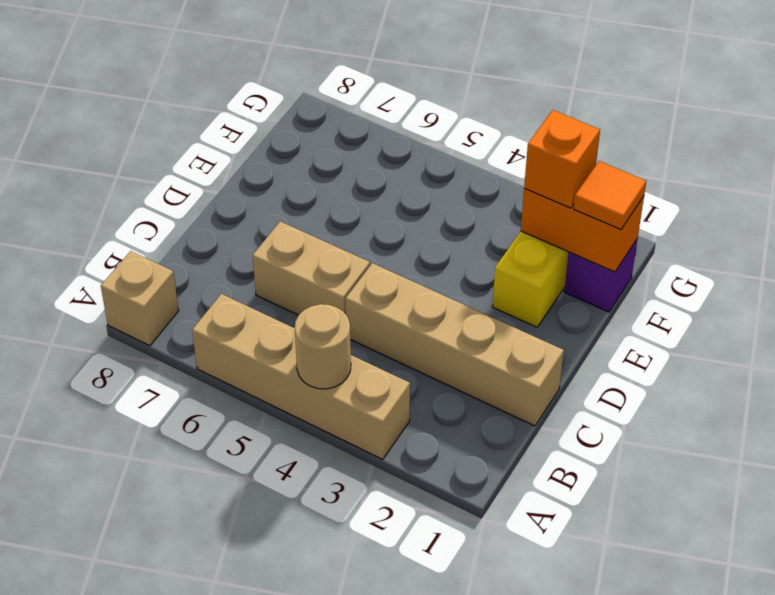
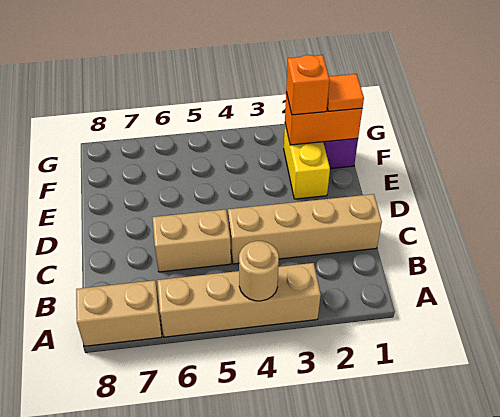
tan brick A8 level 1 -> tan brick A7:A8 level 1

